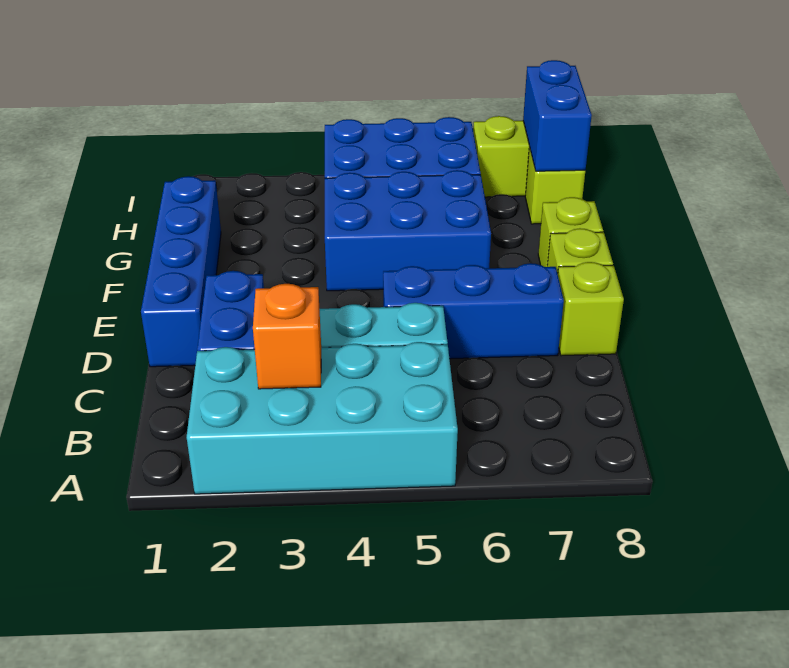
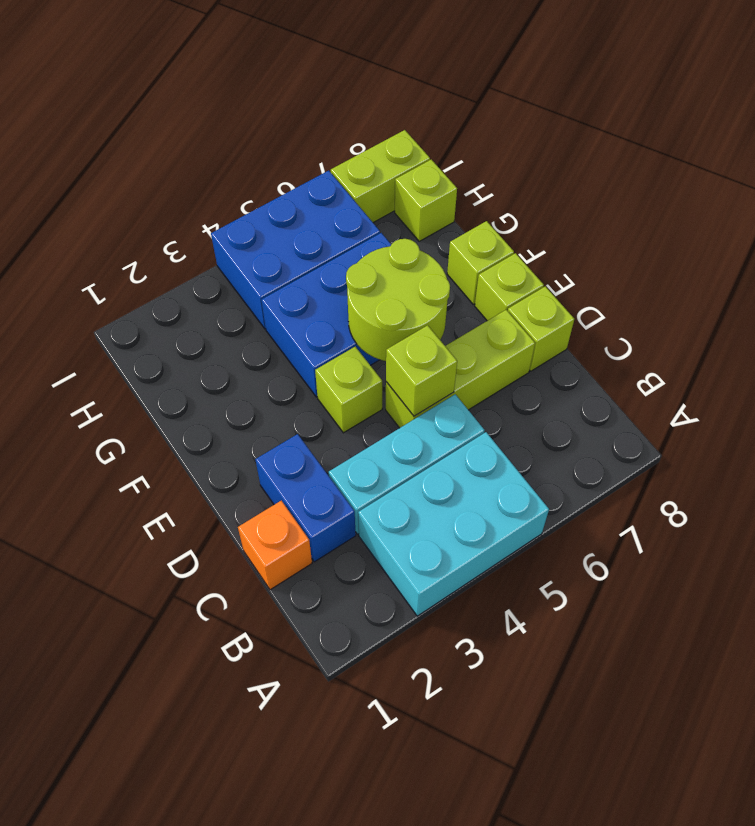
cyan brick A2:B5 level 1 -> cyan brick A3:B5 level 1
orange brick B3 level 2 -> orange brick C1 level 1
blue brick D1:G1 level 1 -> none
blue brick D5:D7 level 1 -> lime brick D5:D7 level 1
none -> lime brick D5 level 2
none -> lime brick E4 level 1
none -> lime round brick E5:F6 level 2
blue brick H8:I8 level 2 -> none

